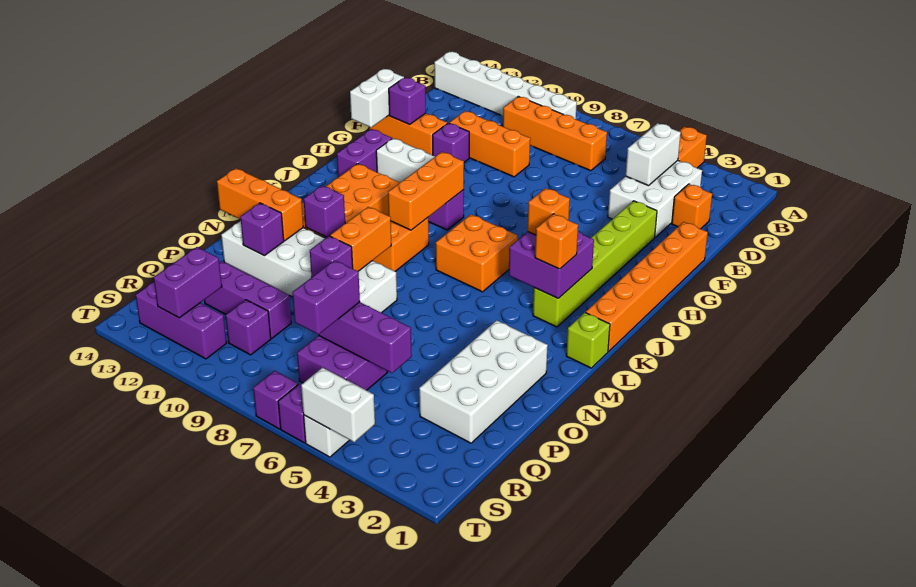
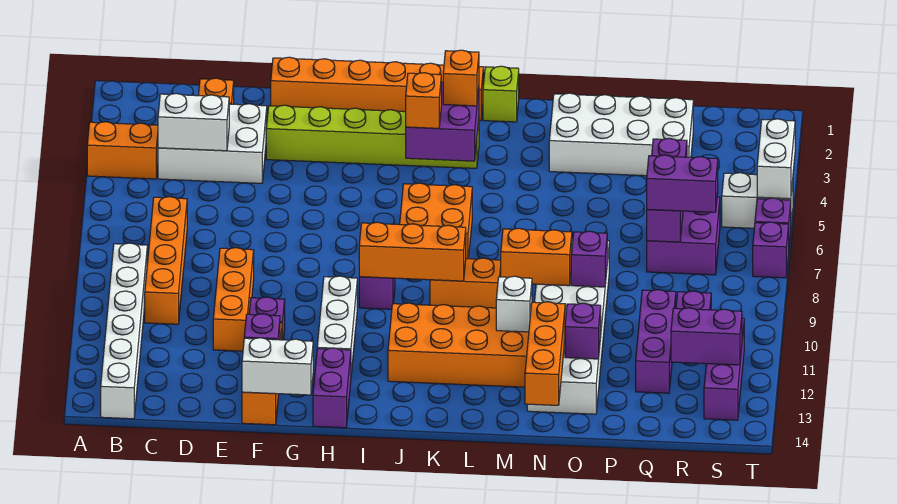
purple brick H13:I13 level 1 -> purple brick H13:H14 level 1
purple brick M11 level 2 -> white brick M11 level 2

